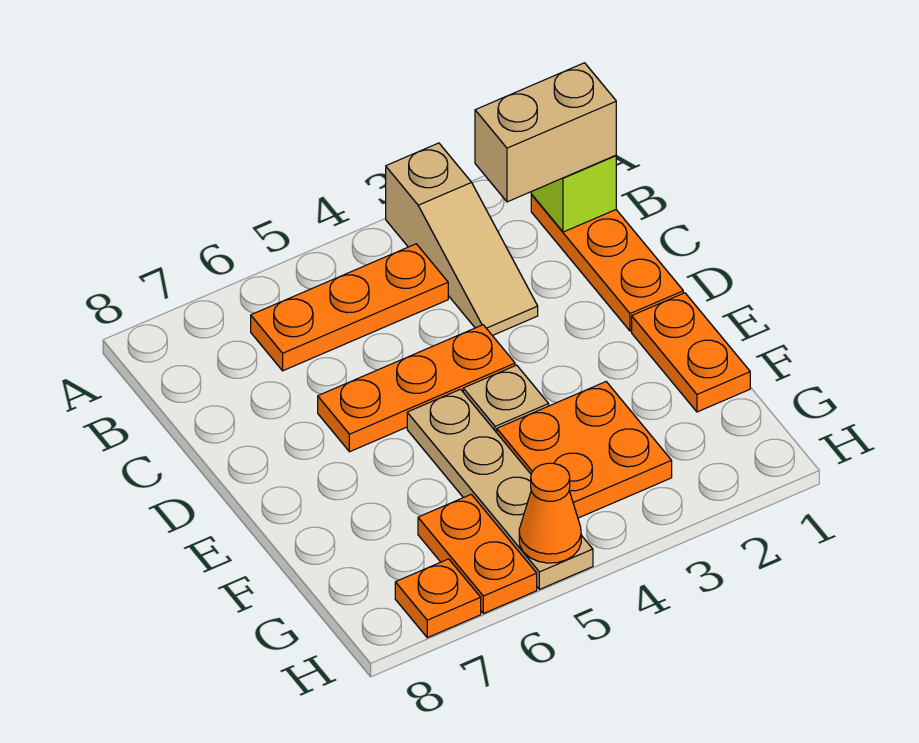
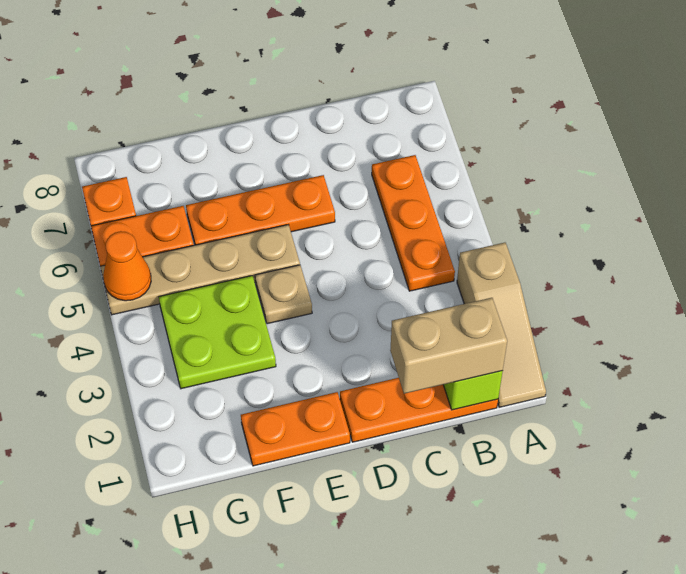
tan slope A3:C3 level 1 top A -> tan slope A1:A3 level 1 top 3
tan brick B1:B2 level 3 -> tan brick B1:C1 level 3
orange plate D4:D6 level 1 -> orange plate D6:F6 level 1
orange plate F3:G4 level 1 -> lime plate F3:G4 level 1

